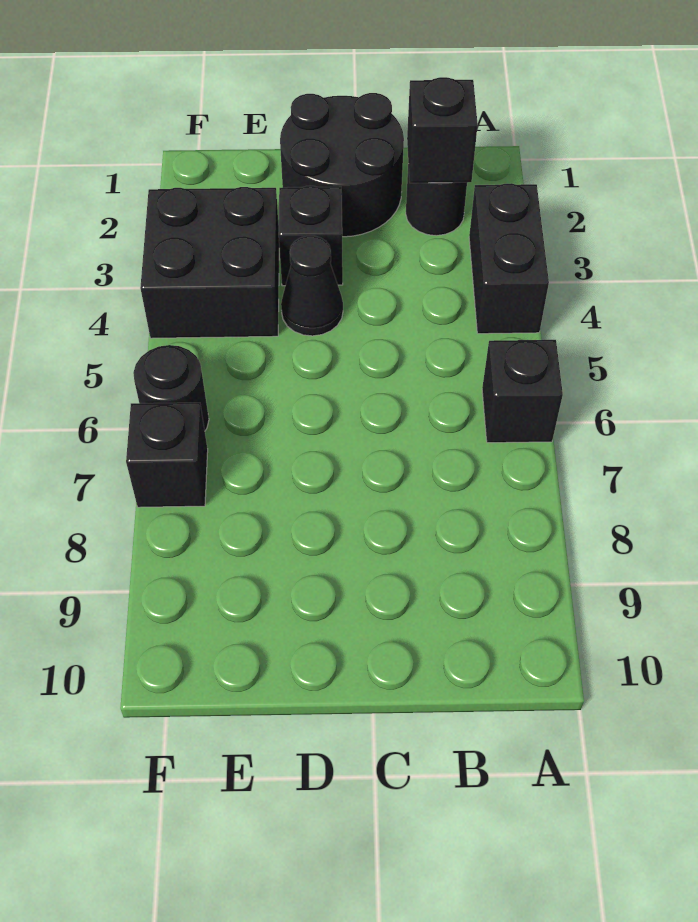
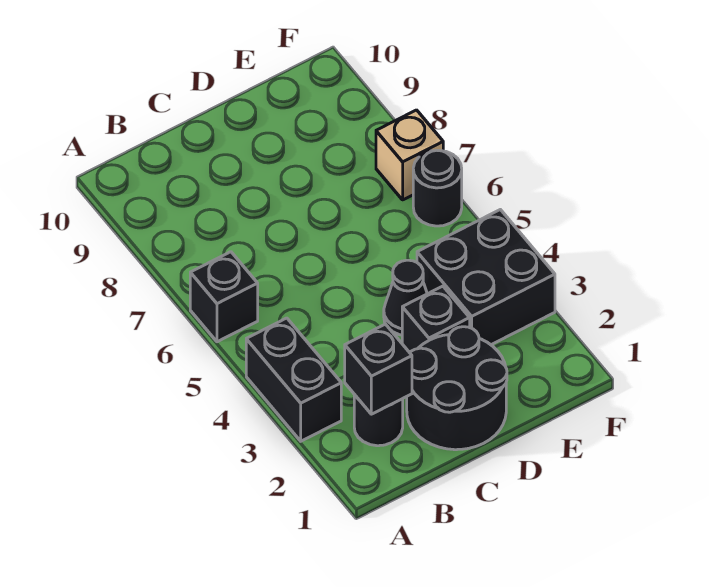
black brick F7 level 1 -> tan brick F7 level 1

